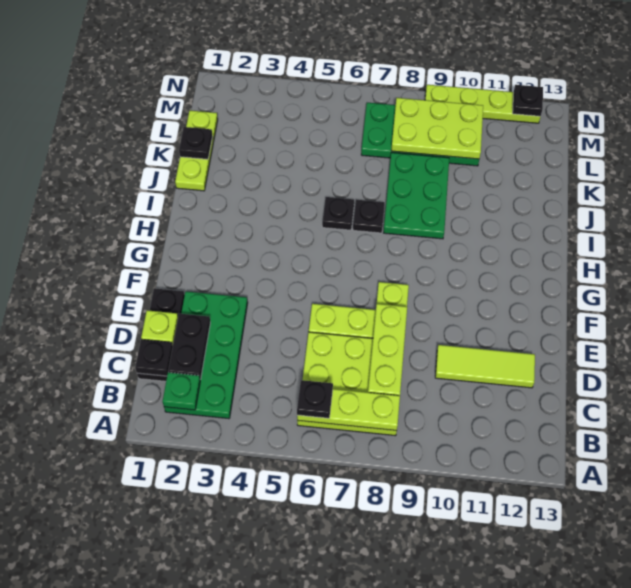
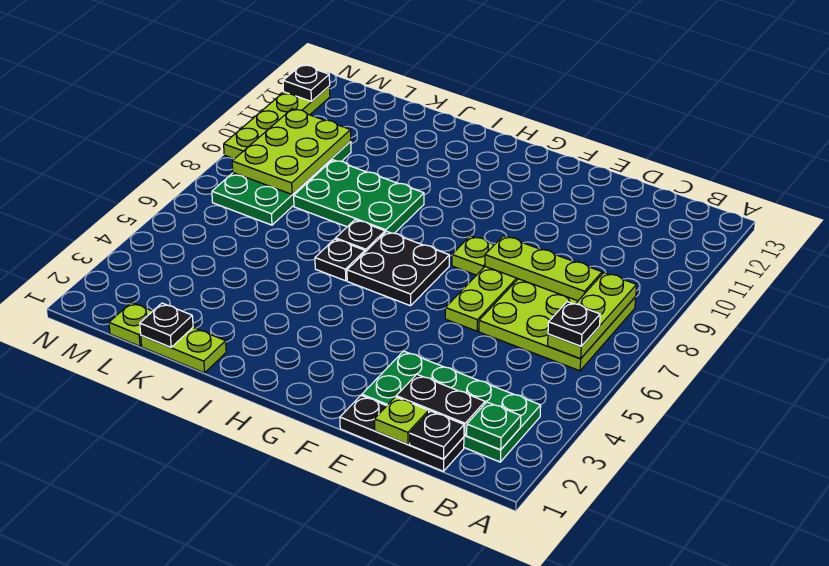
lime tile D10:D12 level 1 -> none
none -> black plate G6:H7 level 1

